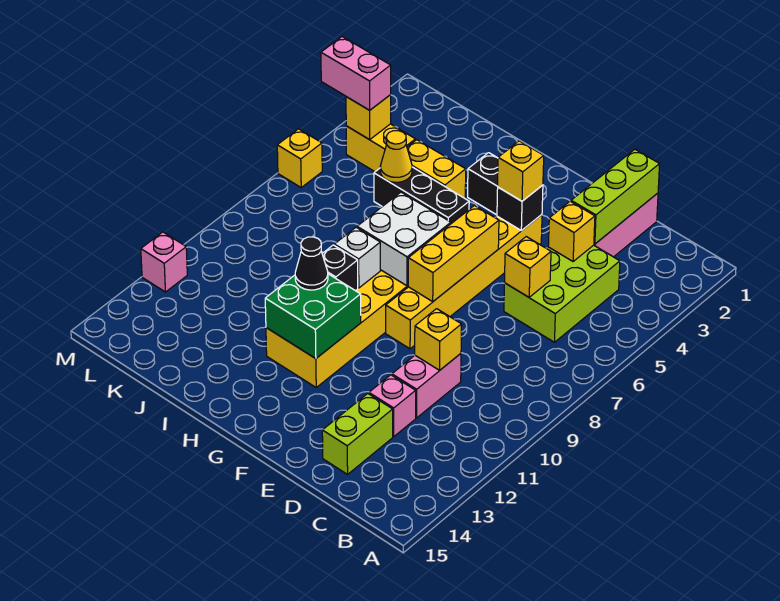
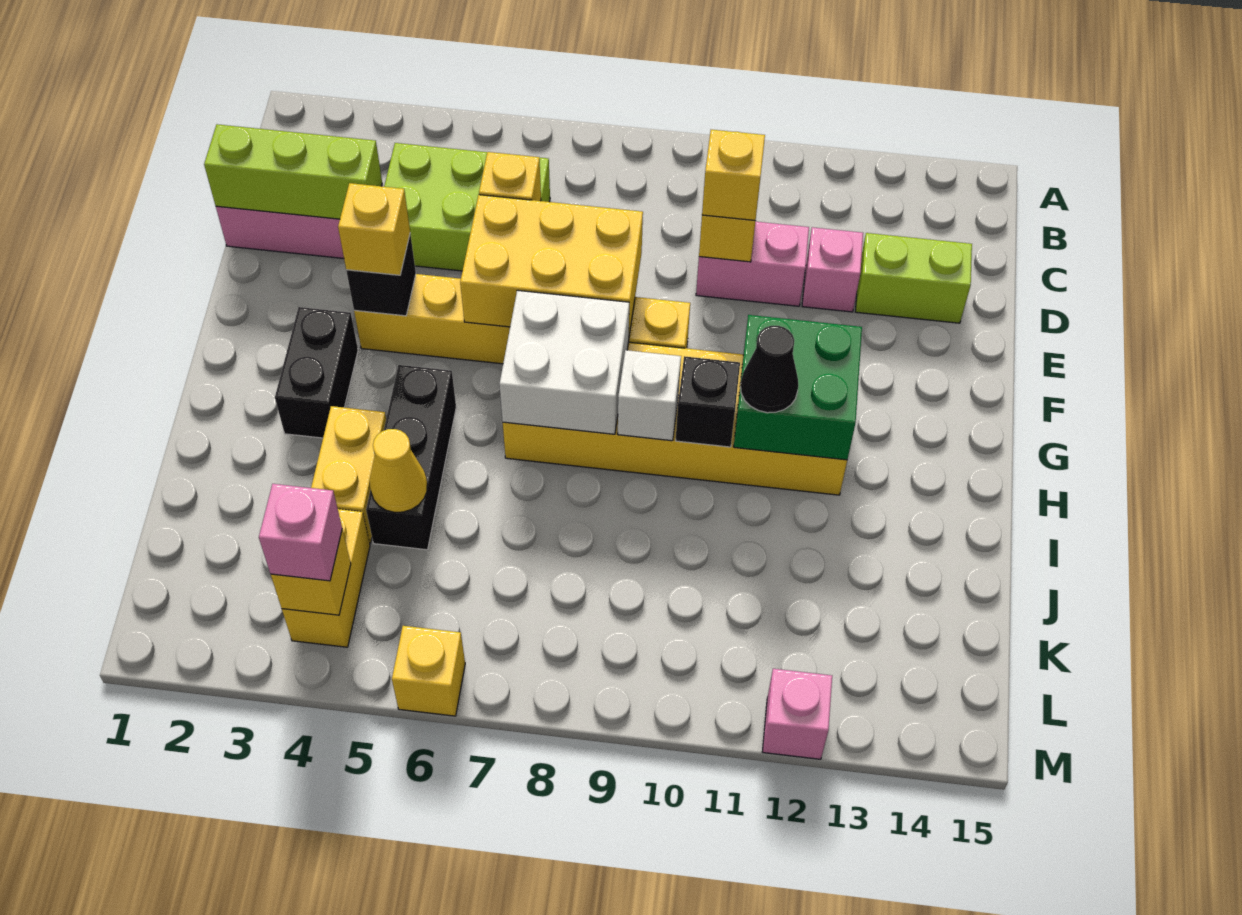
yellow brick D4 level 2 -> yellow brick D10 level 3
yellow brick F6:F8 level 2 -> yellow brick E6:F8 level 2
pink brick L4:M4 level 3 -> pink brick L4 level 3

